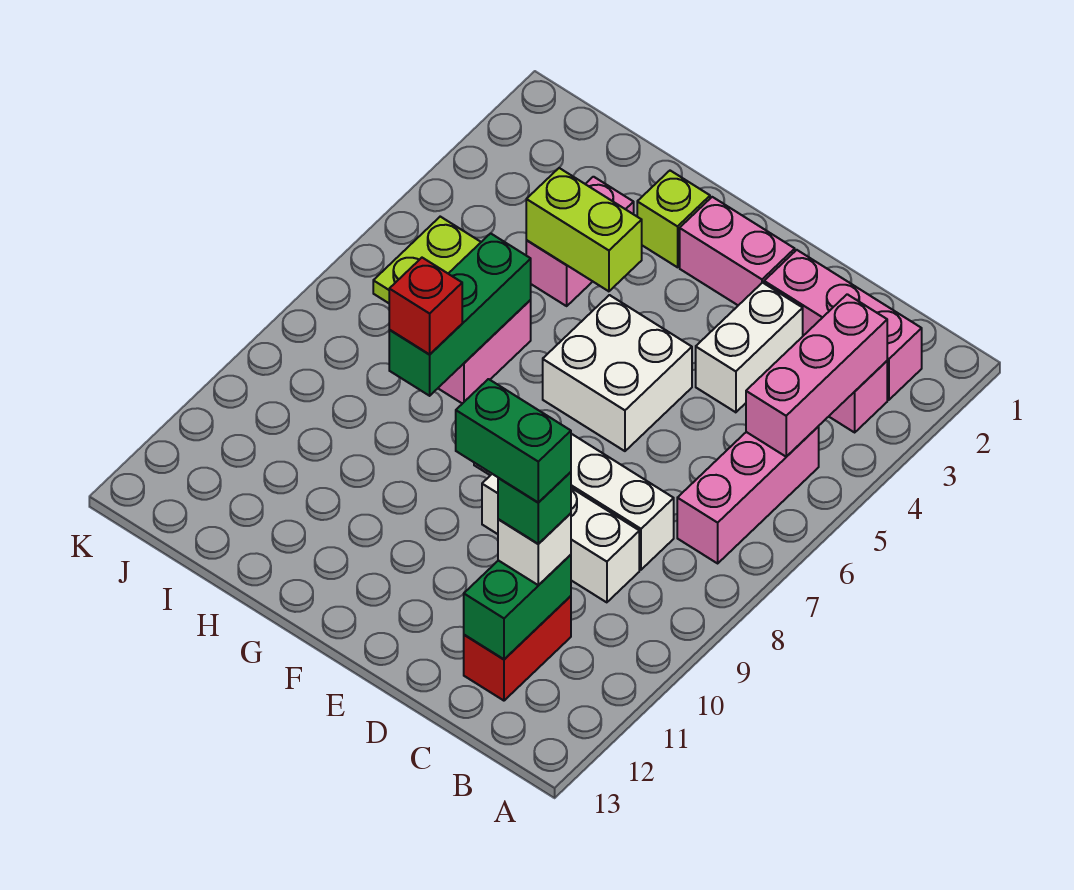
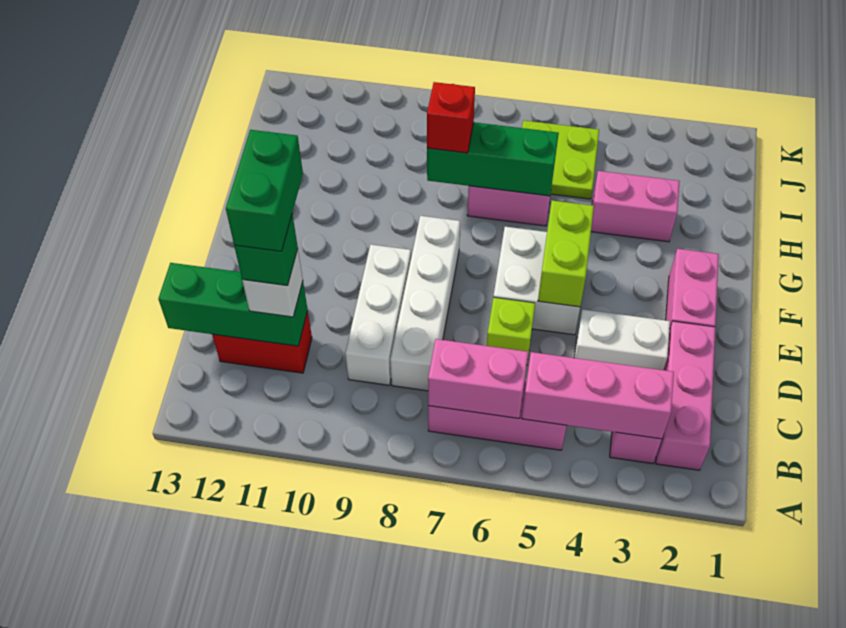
none -> pink brick B6:B7 level 2
green brick C11:C12 level 2 -> green brick C11:C13 level 2
lime brick G2 level 1 -> lime brick D6 level 1
lime brick G4:H4 level 2 -> lime brick E5:F5 level 2

